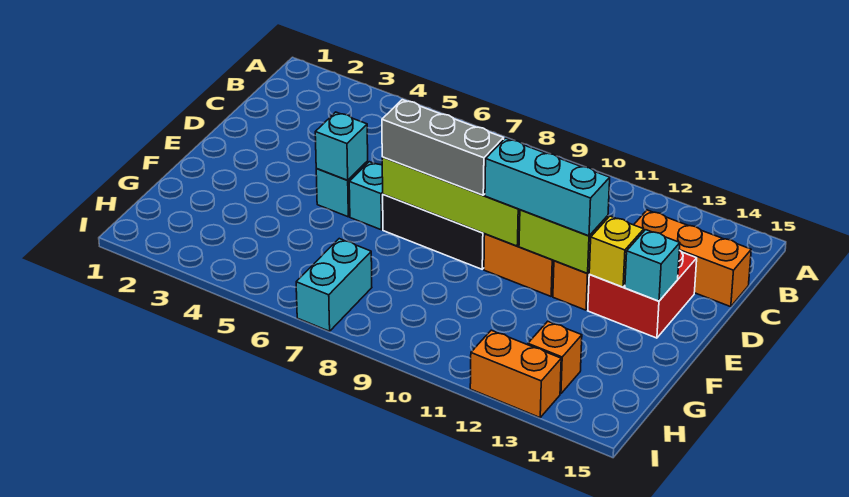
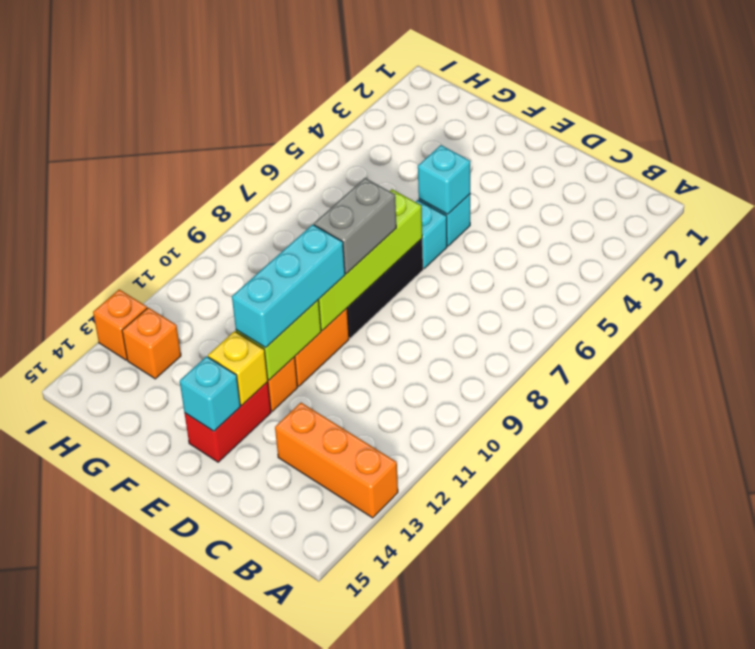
orange brick C13:C15 level 1 -> orange brick A13:C13 level 1
red brick D13:E14 level 1 -> red brick E13:E14 level 1
grey brick E7:E9 level 3 -> grey brick E8:E9 level 3
cyan brick H7:I7 level 1 -> none
orange brick I12:I13 level 1 -> orange brick I13 level 1

